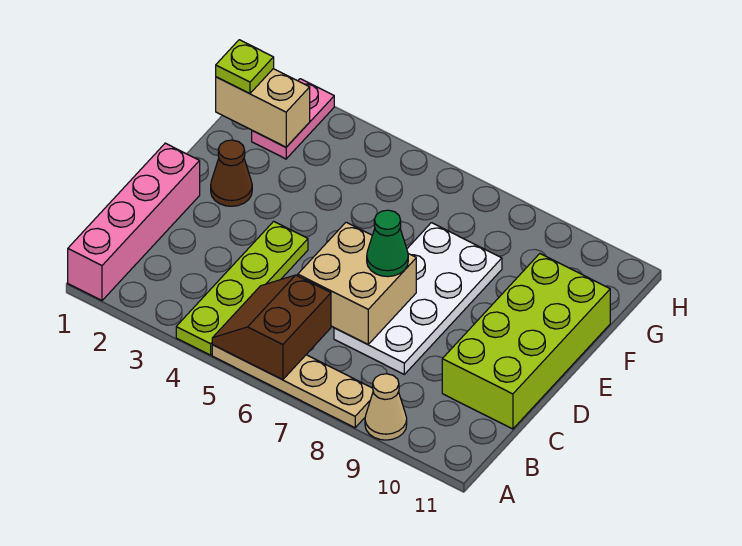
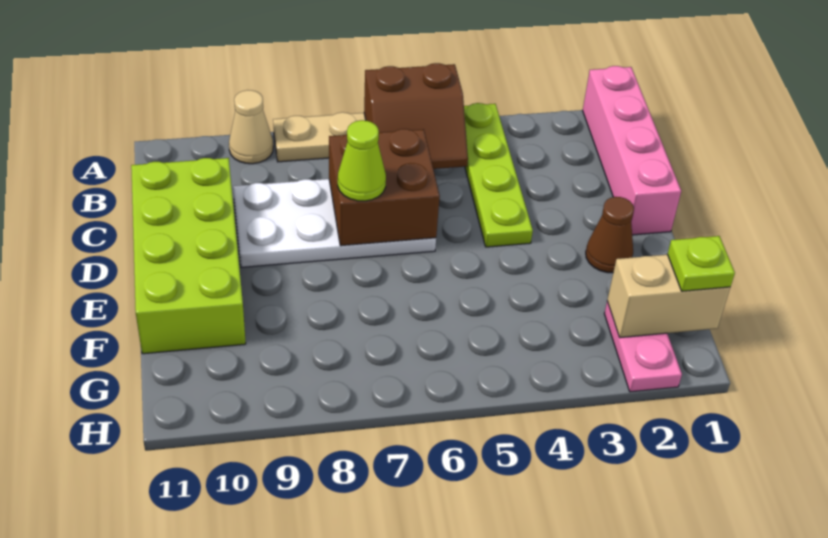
brown slope A5:B6 level 2 top 6 -> brown slope A5:B6 level 2 top A
tan brick C6:D7 level 2 -> brown brick C6:D7 level 2
white plate C7:F8 level 1 -> white plate C6:D9 level 1
green cone D7 level 3 -> lime cone D7 level 3

